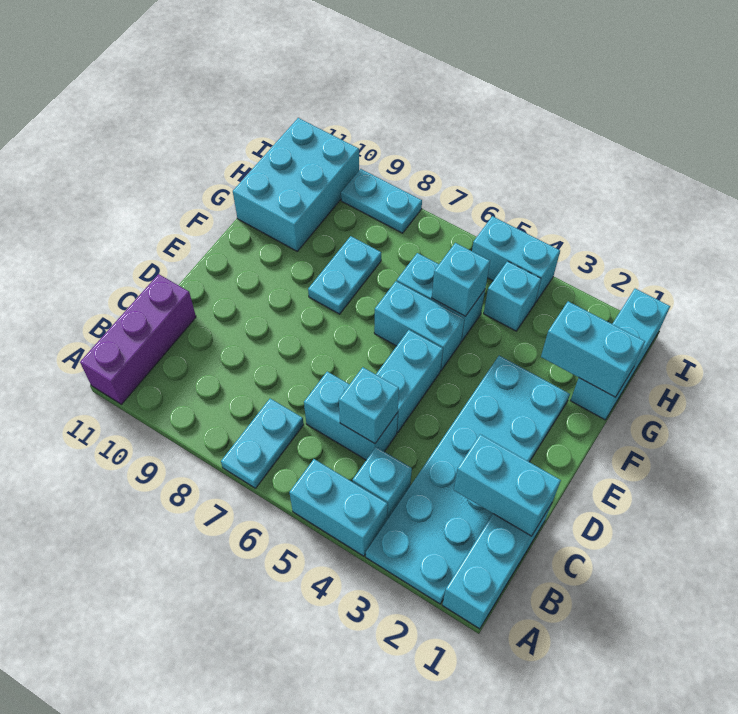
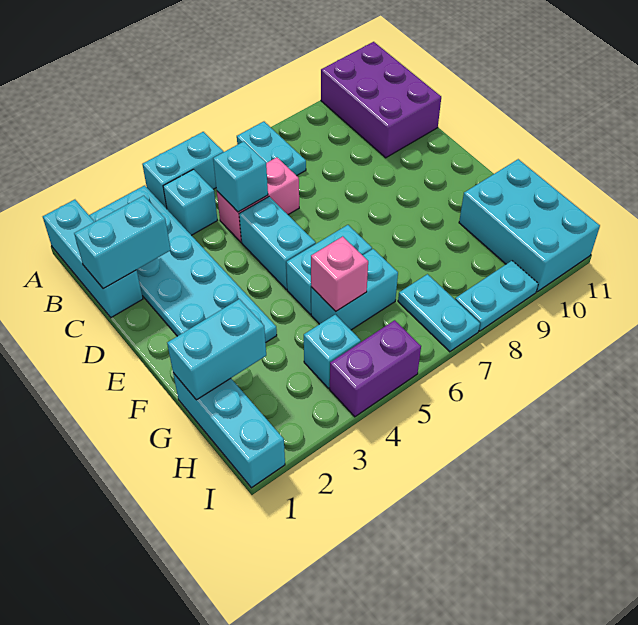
purple brick A11:C11 level 1 -> purple brick A10:C11 level 1
cyan brick C5:C6 level 1 -> pink brick C5:C6 level 1
cyan plate F8:G8 level 1 -> cyan plate H7:I7 level 1
cyan brick G5 level 2 -> pink brick G5 level 2
cyan brick I4:I5 level 1 -> purple brick I4:I5 level 1

